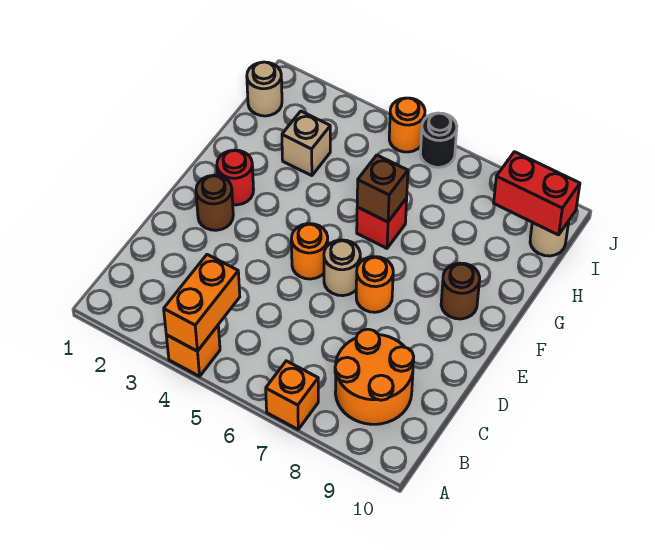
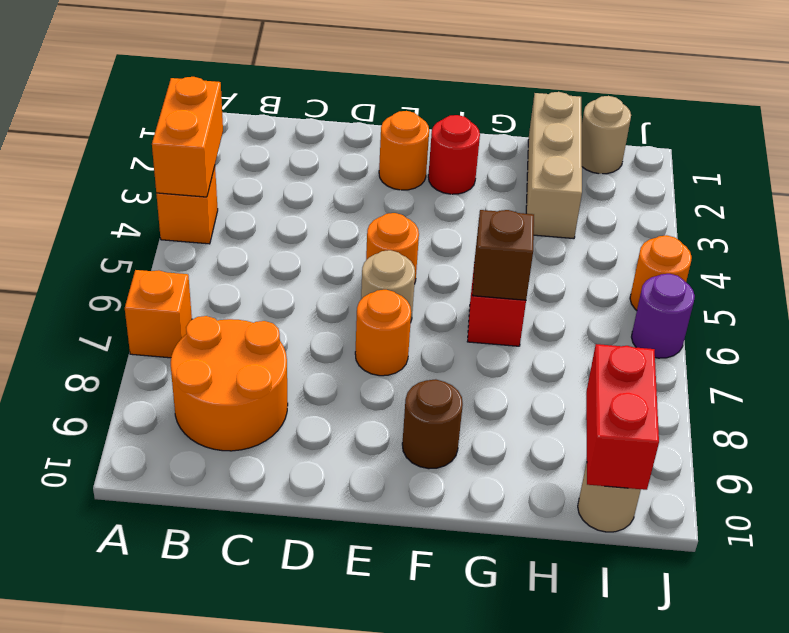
orange brick A4:B4 level 2 -> orange brick A3:A4 level 2
brown round brick E2 level 1 -> orange round brick E2 level 1
tan brick H3 level 1 -> tan brick H1:H3 level 1
black round brick J6 level 1 -> purple round brick J6 level 1

